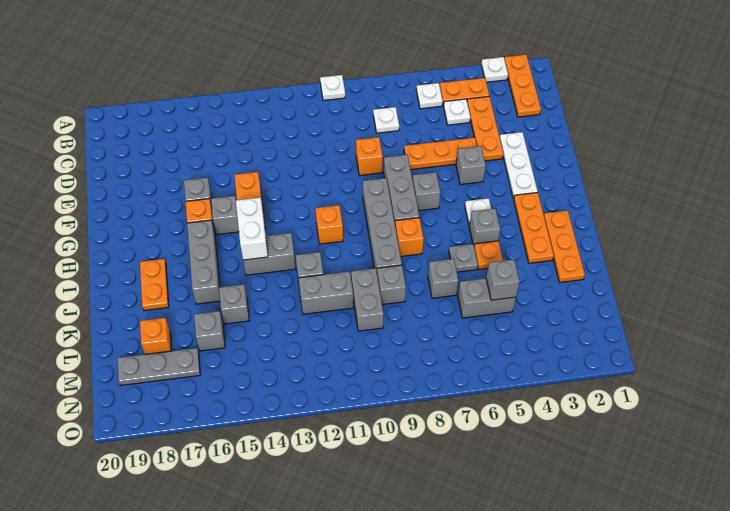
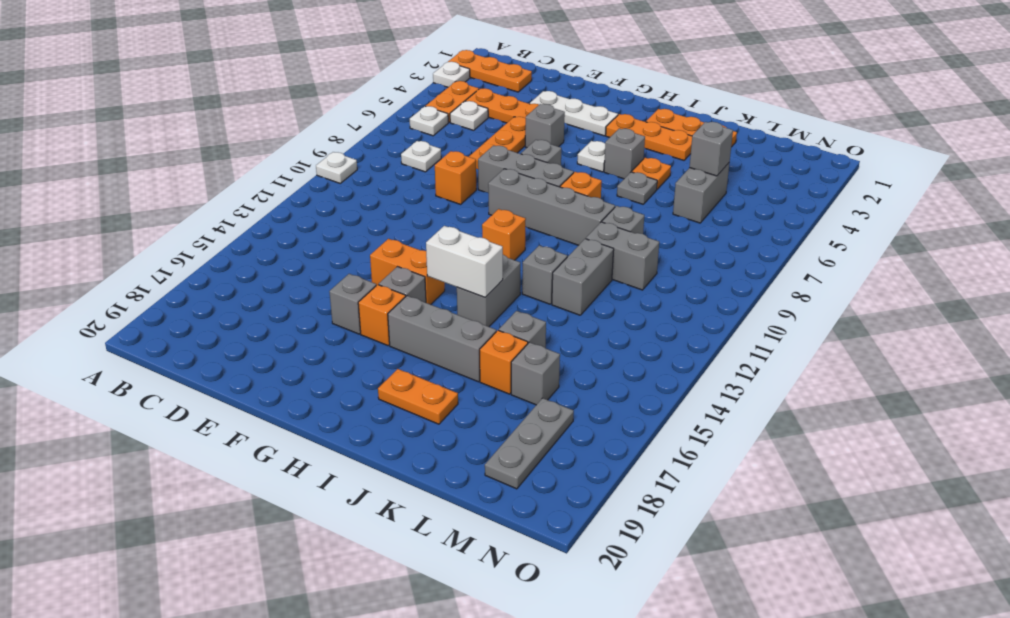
grey brick K7 level 1 -> none
orange brick L18 level 1 -> orange brick K16 level 1

